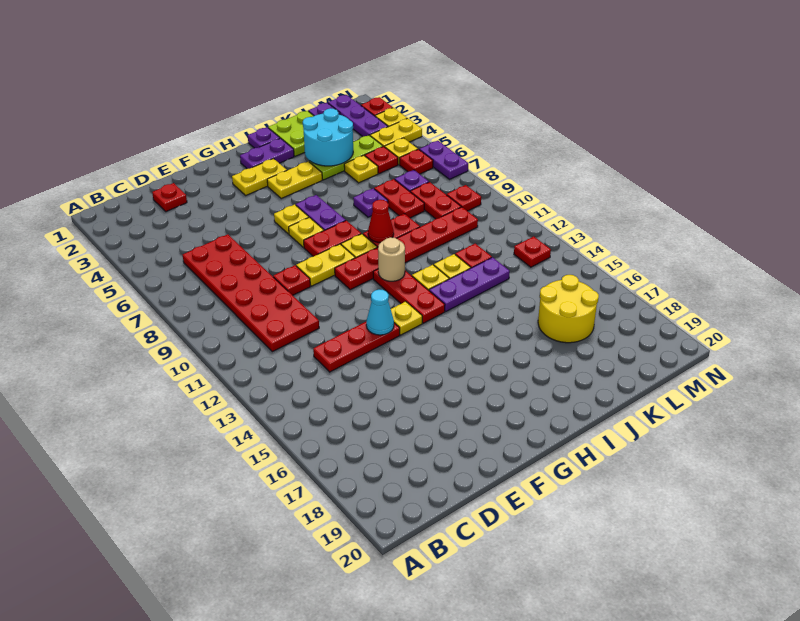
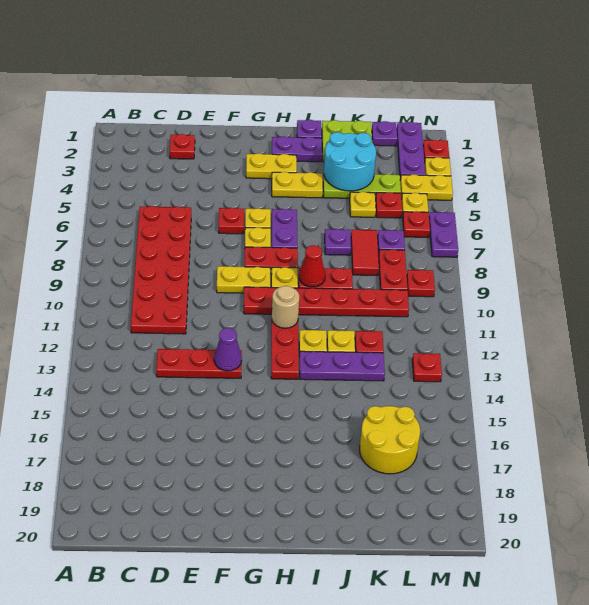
red plate E9 level 1 -> red plate F6 level 1
cyan cone F13 level 2 -> purple cone F13 level 2
yellow plate G13 level 1 -> none
red plate K7:K8 level 1 -> red tile K7:K8 level 1

